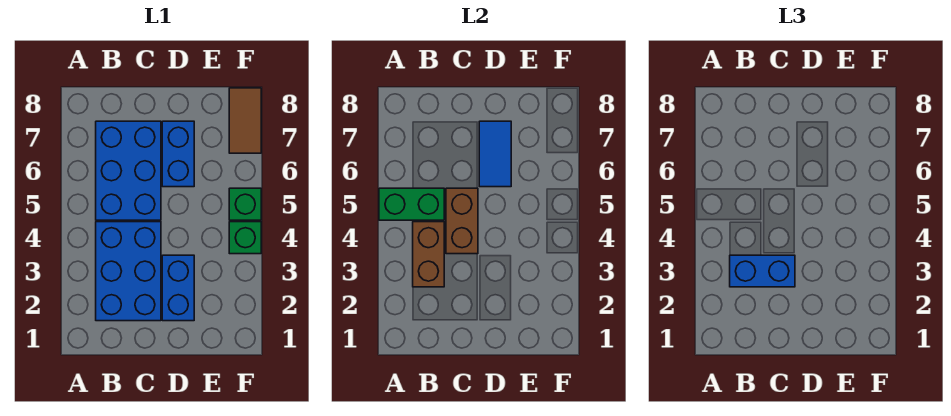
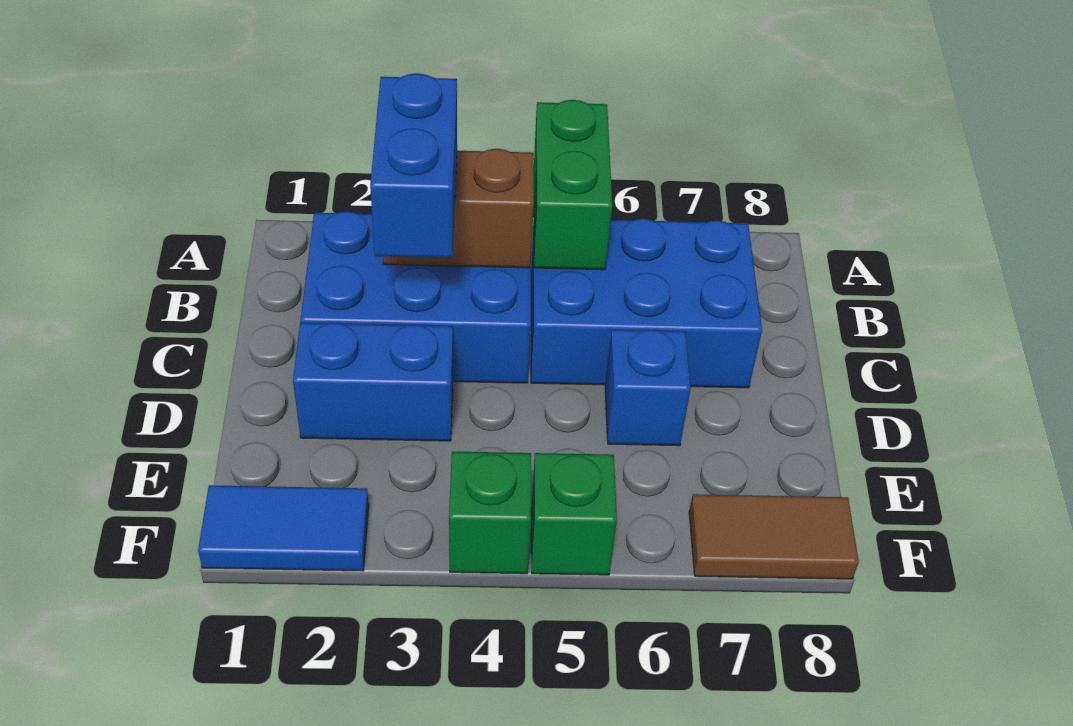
brown brick C4:C5 level 2 -> none
blue brick D6:D7 level 1 -> blue brick D6 level 1
blue tile D6:D7 level 2 -> blue tile F1:F2 level 1

